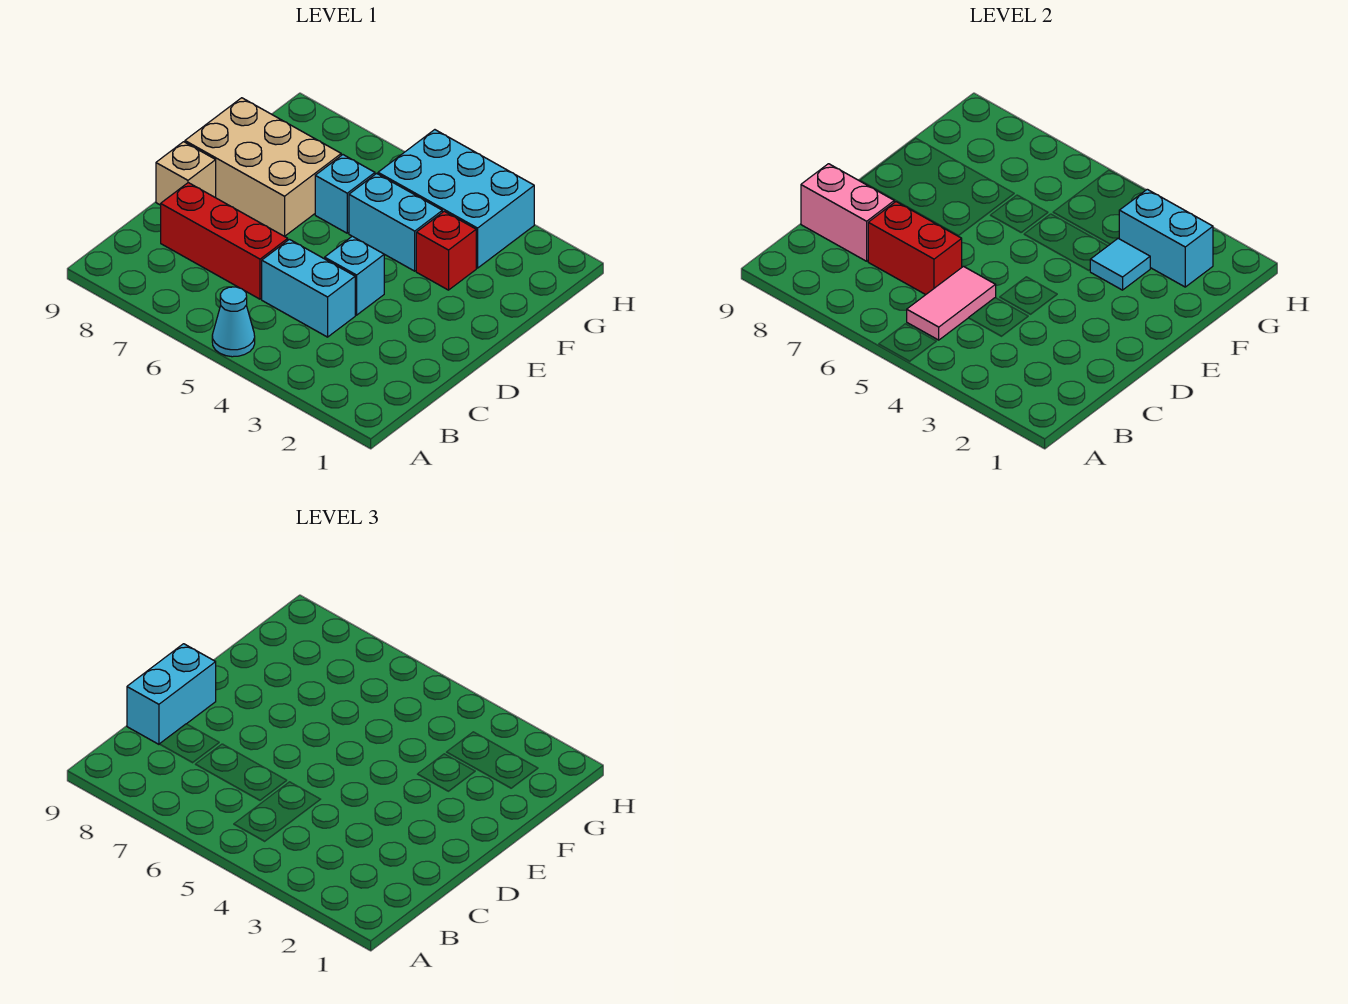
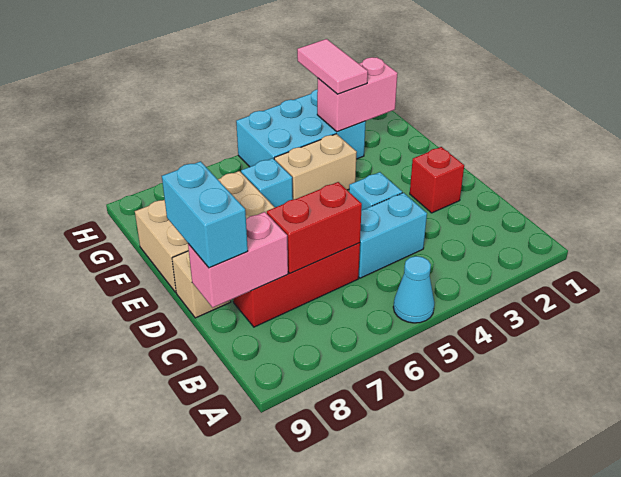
pink tile B5:C5 level 2 -> pink tile G3:H3 level 3
red brick F3 level 1 -> red brick D2 level 1
cyan tile F3 level 2 -> none
cyan brick F4:F5 level 1 -> tan brick F4:F5 level 1
cyan brick G2:G3 level 2 -> pink brick G2:G3 level 2

